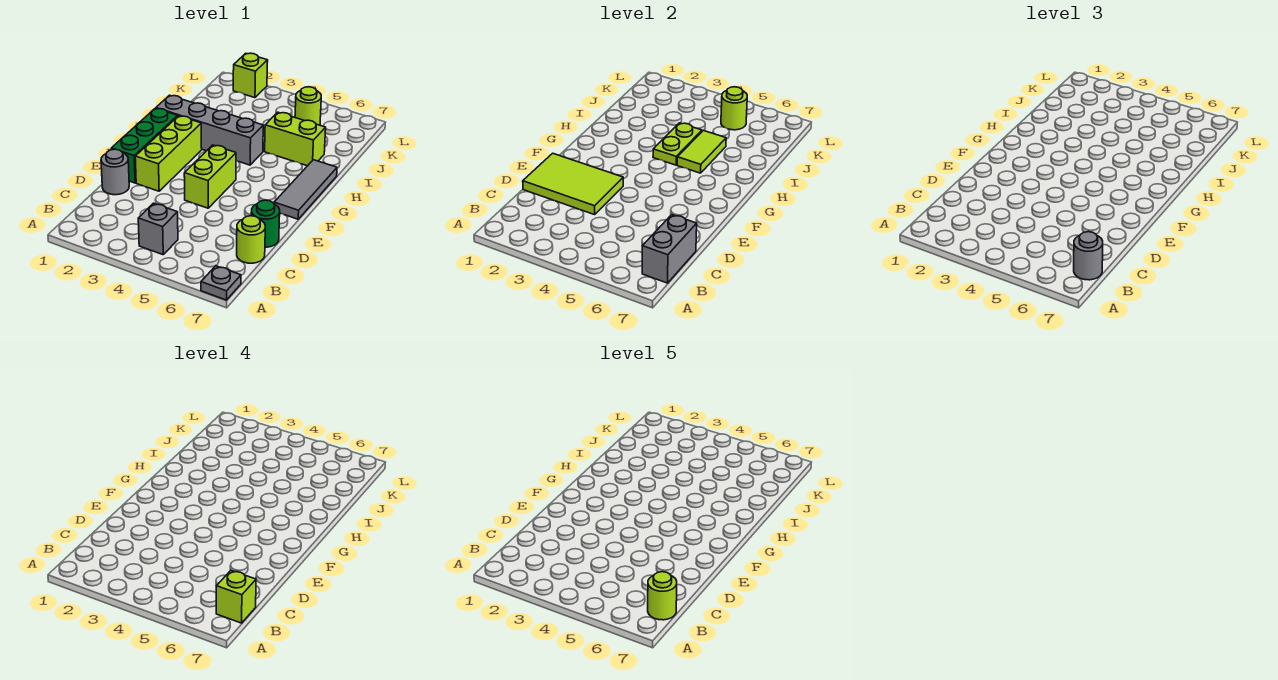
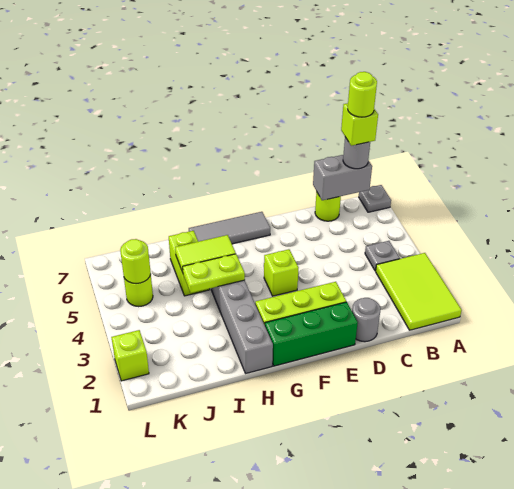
grey brick B4 level 1 -> grey plate B4 level 1
lime tile D1:E3 level 2 -> lime tile A1:B3 level 1
green round brick D7 level 1 -> none
lime brick E4:F4 level 1 -> lime brick F4 level 1

